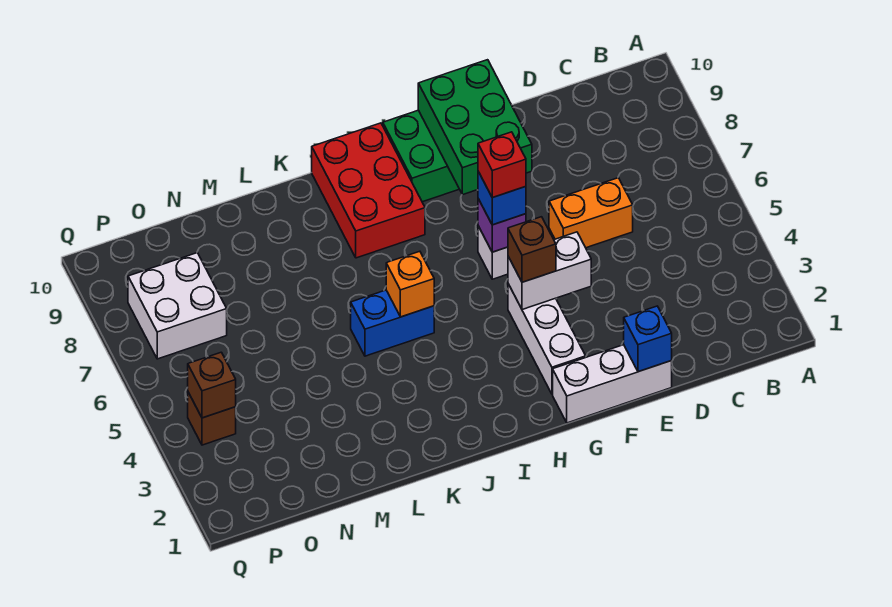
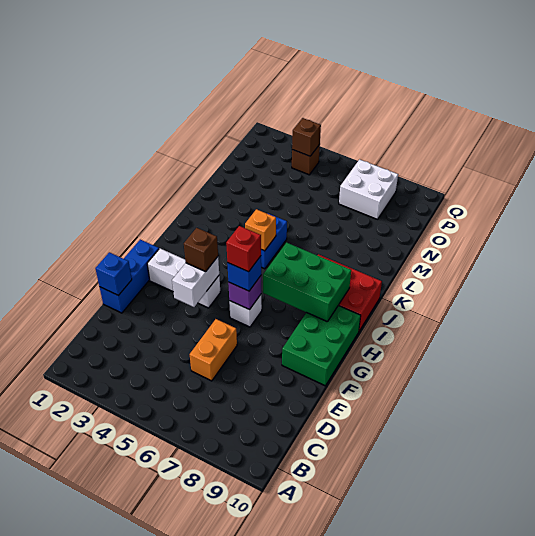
white brick E1:G1 level 1 -> blue brick E1:G1 level 1
green brick F8:G10 level 2 -> green brick H7:I9 level 2

